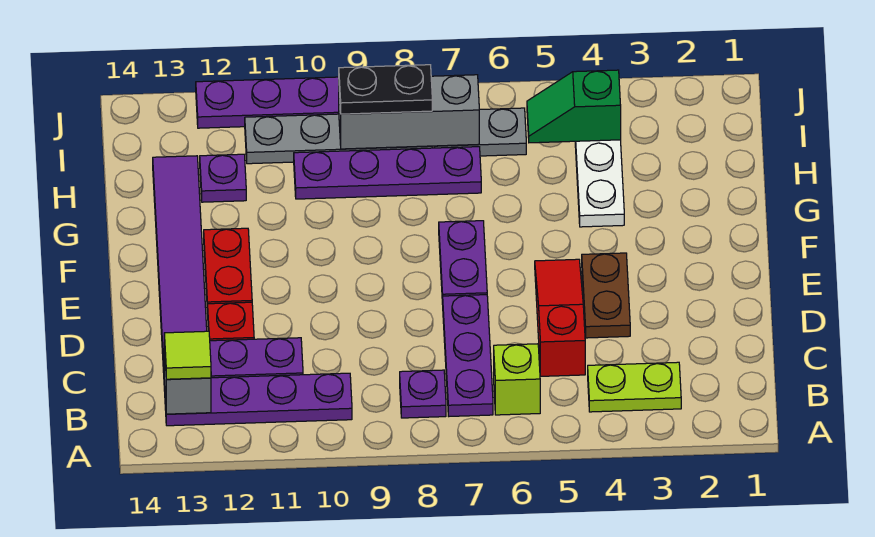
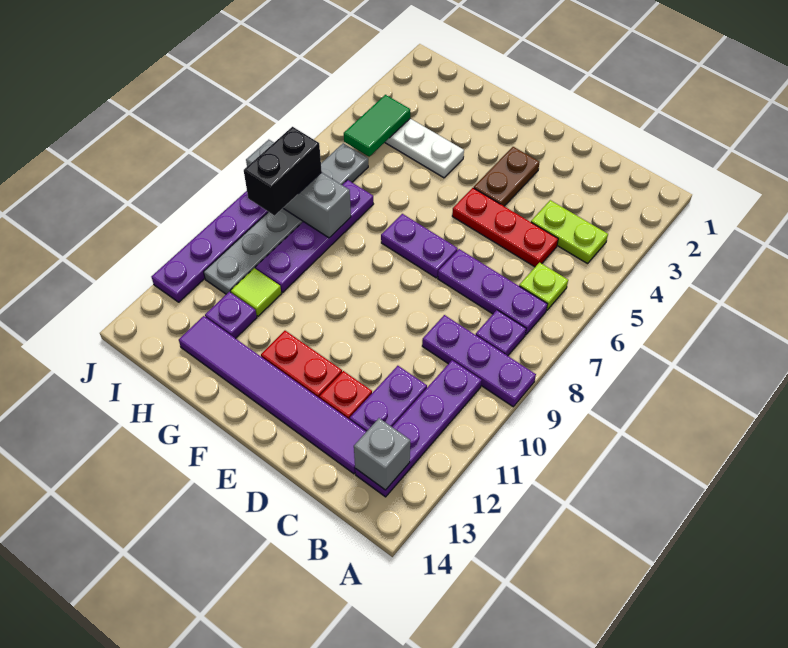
none -> purple plate A9:C9 level 1
lime plate B3:B4 level 1 -> lime plate B4:C4 level 1
lime brick B6 level 1 -> lime plate B6 level 1
lime tile B13 level 3 -> lime tile H11 level 1
red slope C5:E5 level 1 top C -> red plate C5:E5 level 1
brown plate D4:E4 level 1 -> brown plate E3:E4 level 1
green slope I4:I5 level 2 top 4 -> green tile I4:I5 level 2
grey brick I7:I9 level 2 -> grey brick H8:J8 level 2
black plate I8:I9 level 3 -> black brick I8:I9 level 3

